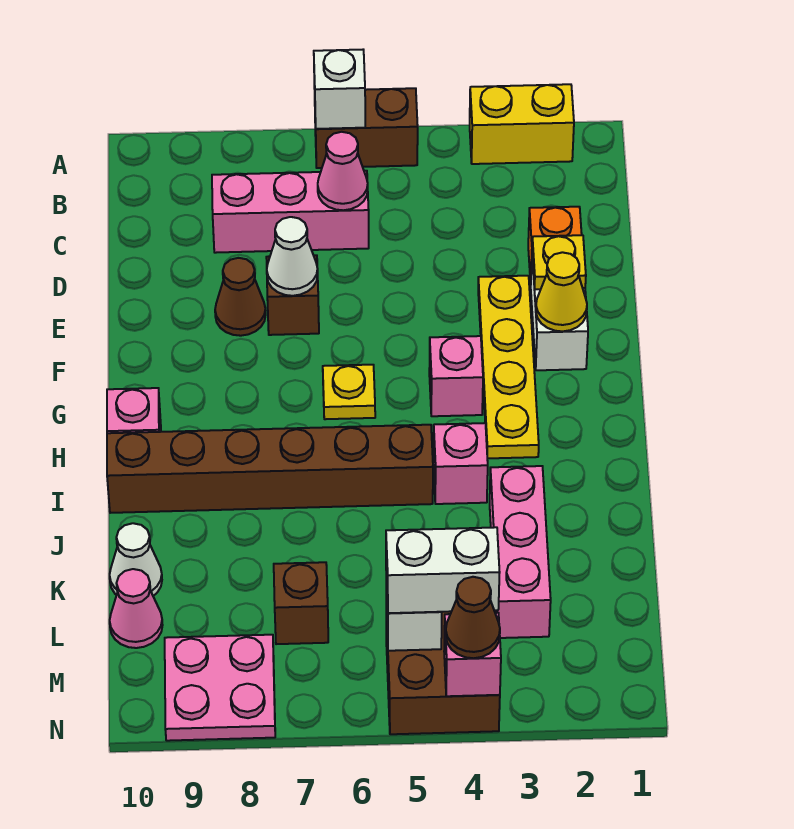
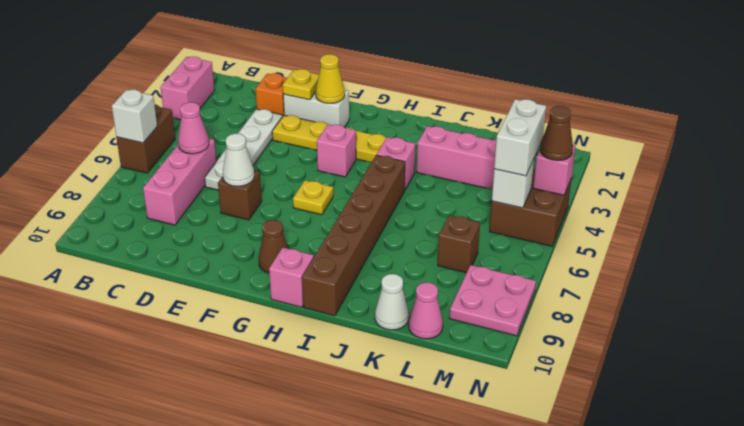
yellow brick A2:A3 level 1 -> pink brick A2:A3 level 1
none -> white plate D3:D6 level 1
brown cone E8 level 1 -> brown cone G9 level 1

